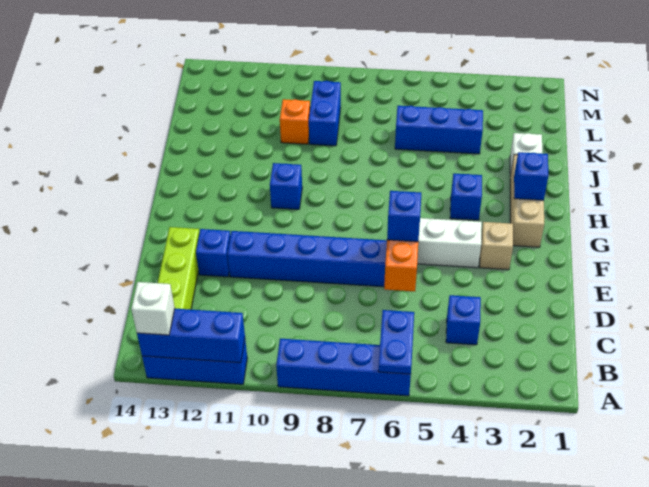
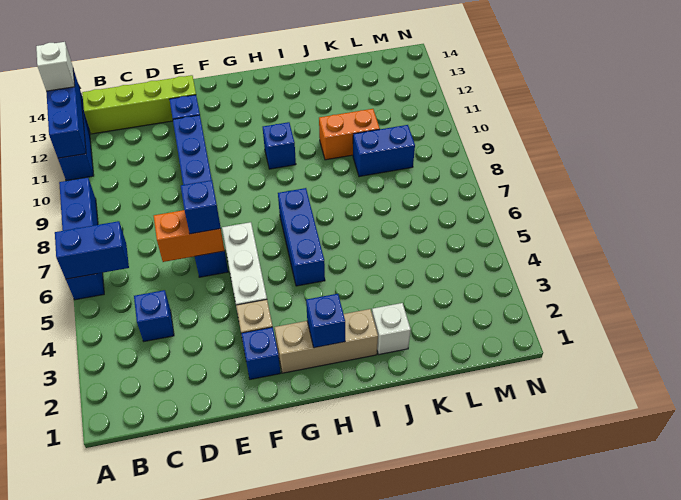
blue plate A6:B6 level 2 -> blue brick A6:B6 level 2
blue brick H4 level 1 -> blue brick F2 level 1
blue brick K4:K6 level 1 -> blue brick H5:H7 level 1
orange brick K10 level 1 -> orange brick J10:K10 level 1

